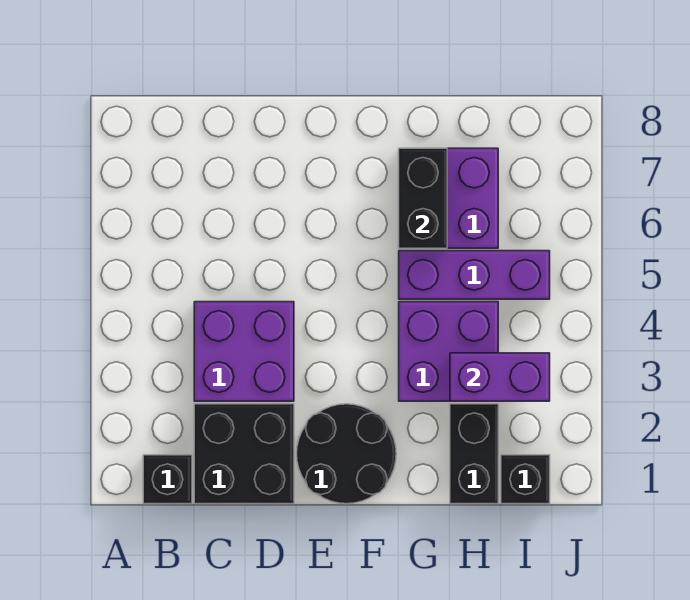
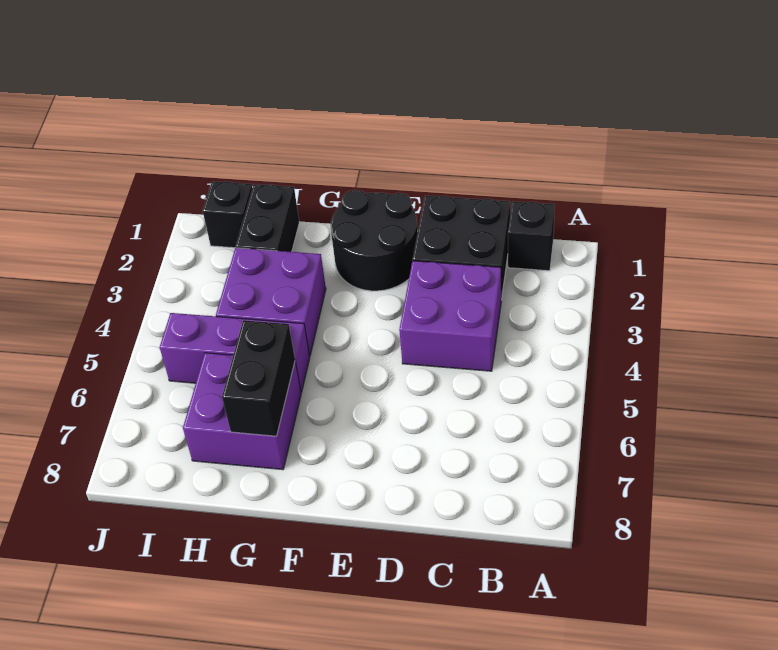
purple brick H3:I3 level 2 -> none

